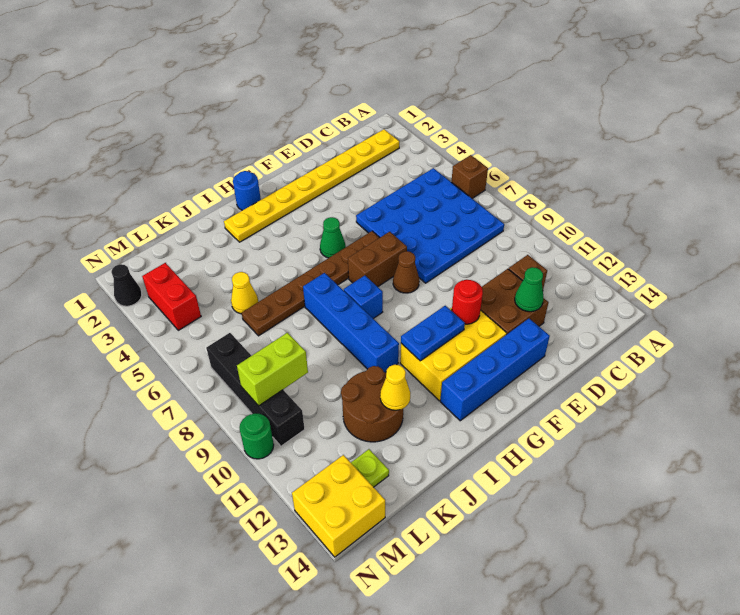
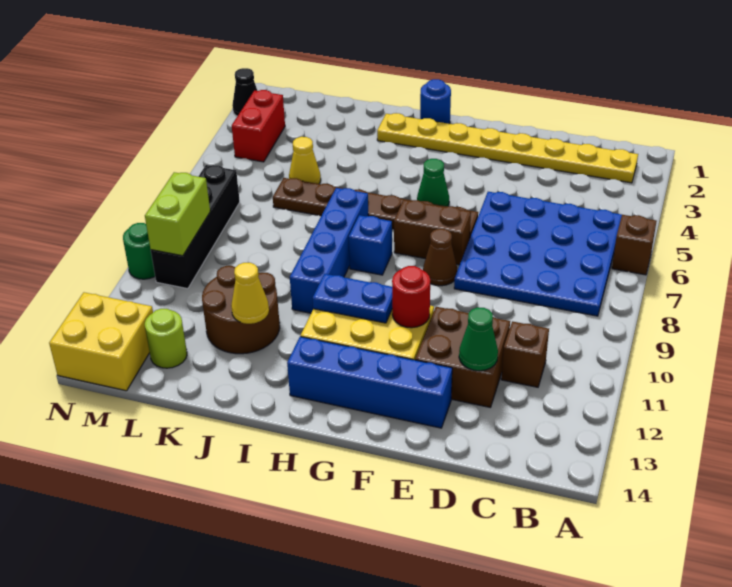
lime brick L9:M9 level 2 -> lime brick M9:M10 level 2
lime plate L13 level 1 -> lime round brick L13 level 1

